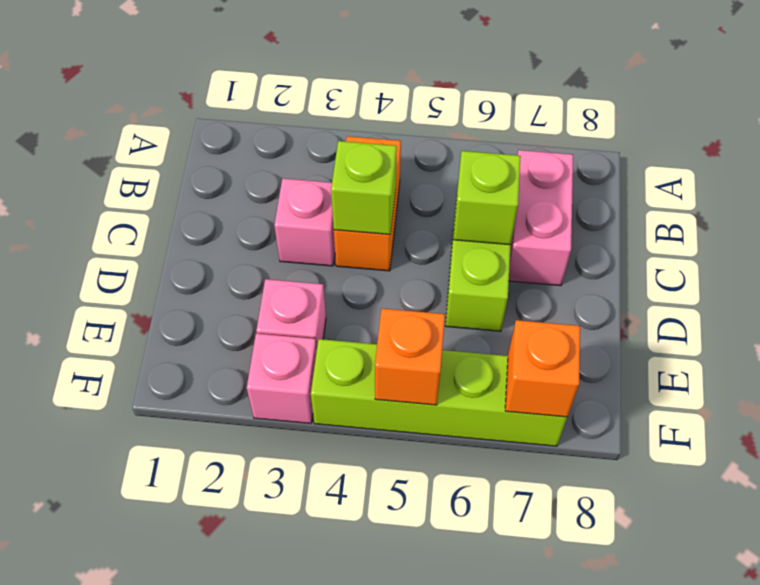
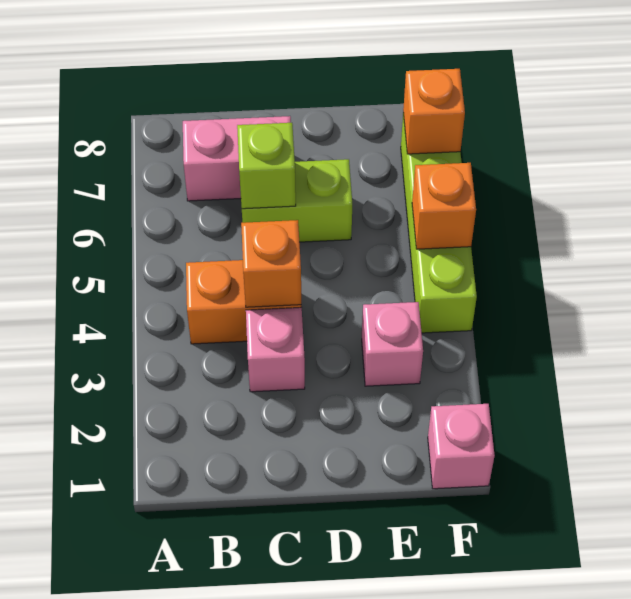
lime brick C4 level 2 -> orange brick C4 level 2
pink brick F3 level 1 -> pink brick F1 level 1

